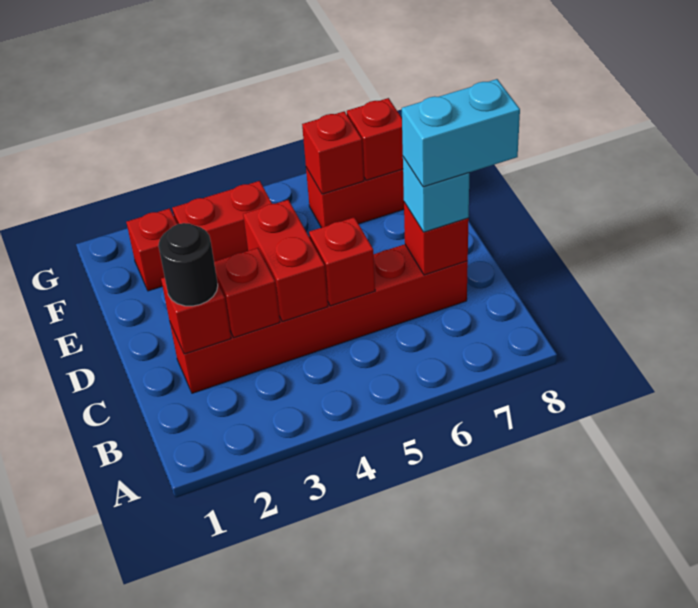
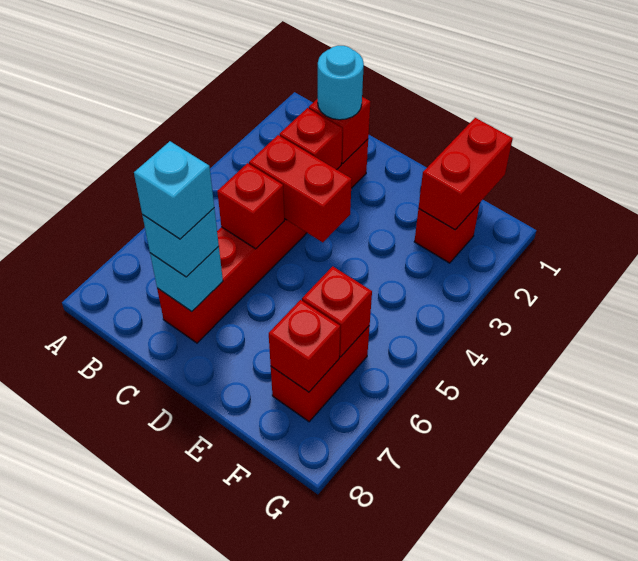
black round brick C2 level 3 -> cyan round brick C2 level 3
red brick C7 level 2 -> cyan brick C7 level 2
cyan brick C7:C8 level 4 -> cyan brick C7 level 4
red brick F3:F4 level 1 -> red brick F1:F2 level 2

